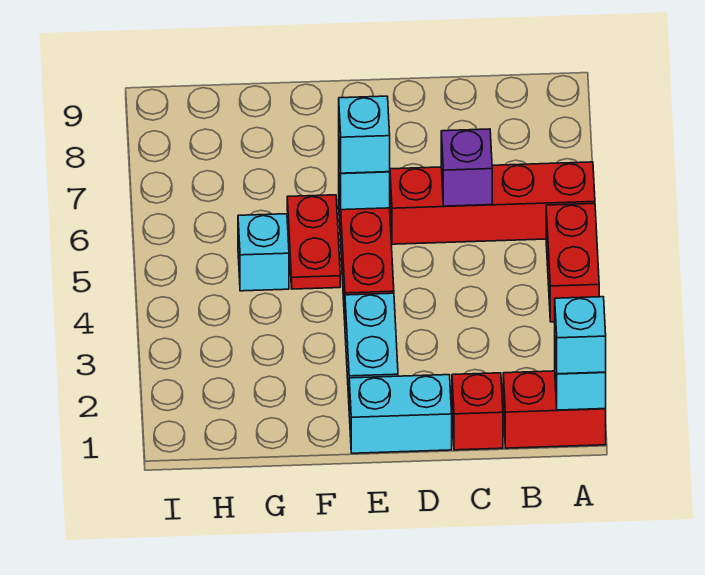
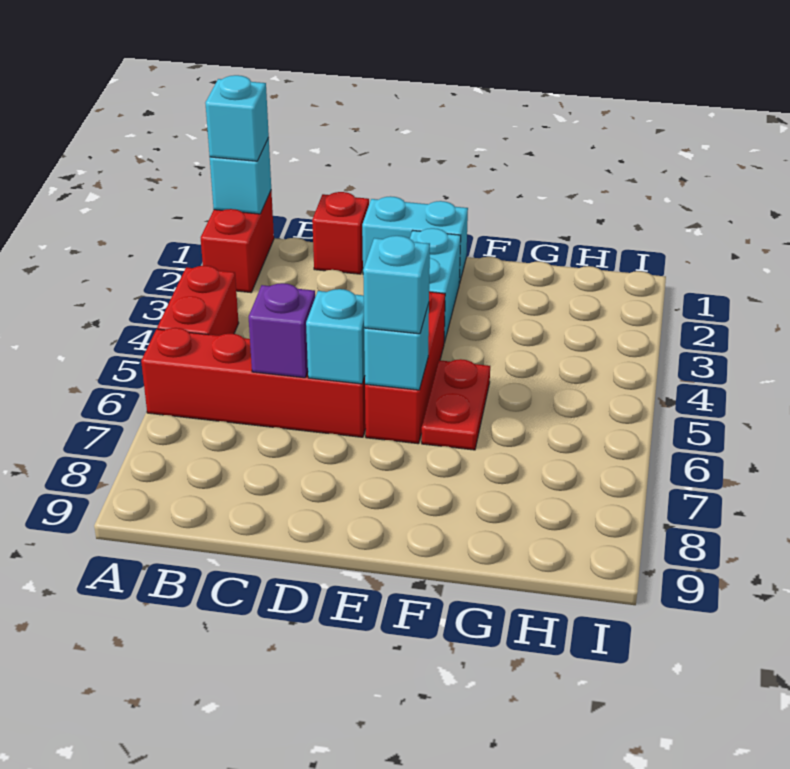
red brick A1:B1 level 1 -> red brick A1:A2 level 1
cyan brick G5 level 1 -> cyan brick D6 level 2

